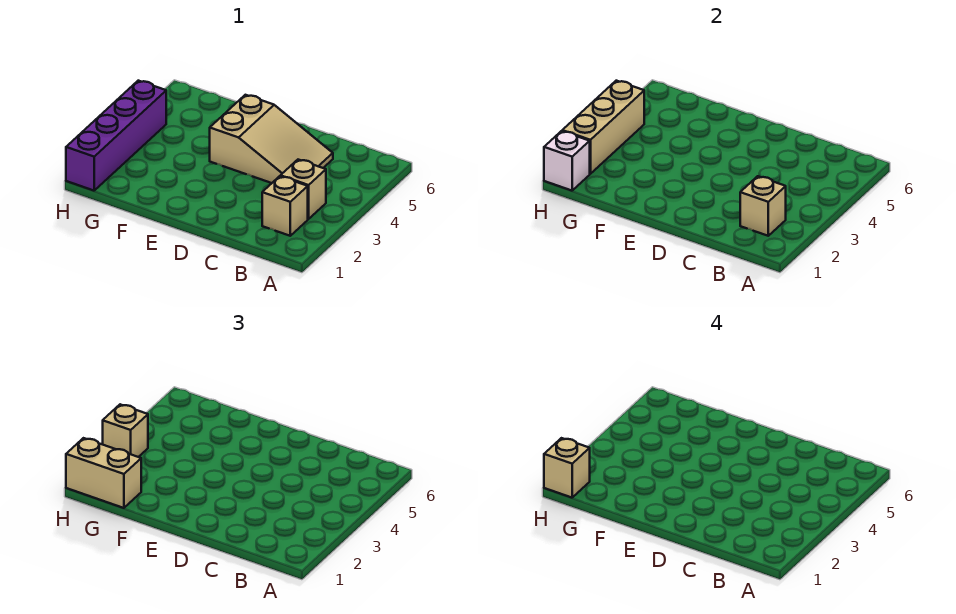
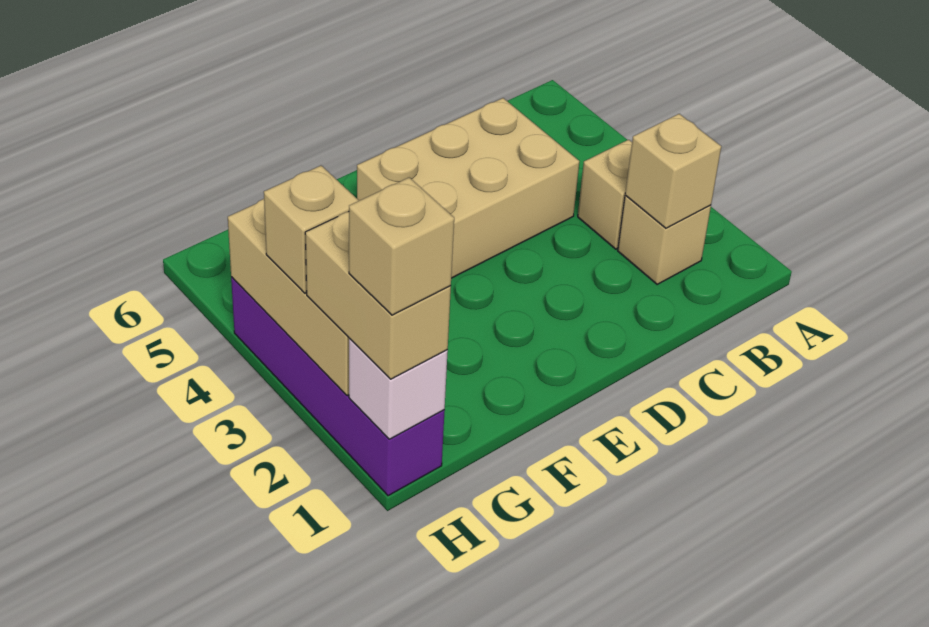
tan slope C4:E5 level 1 top E -> tan brick C4:E5 level 1
tan brick G1:H1 level 3 -> tan brick H1:H2 level 3

